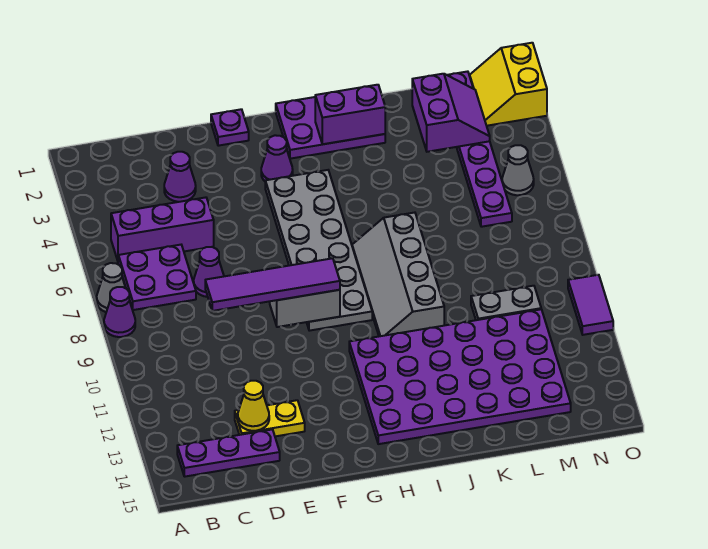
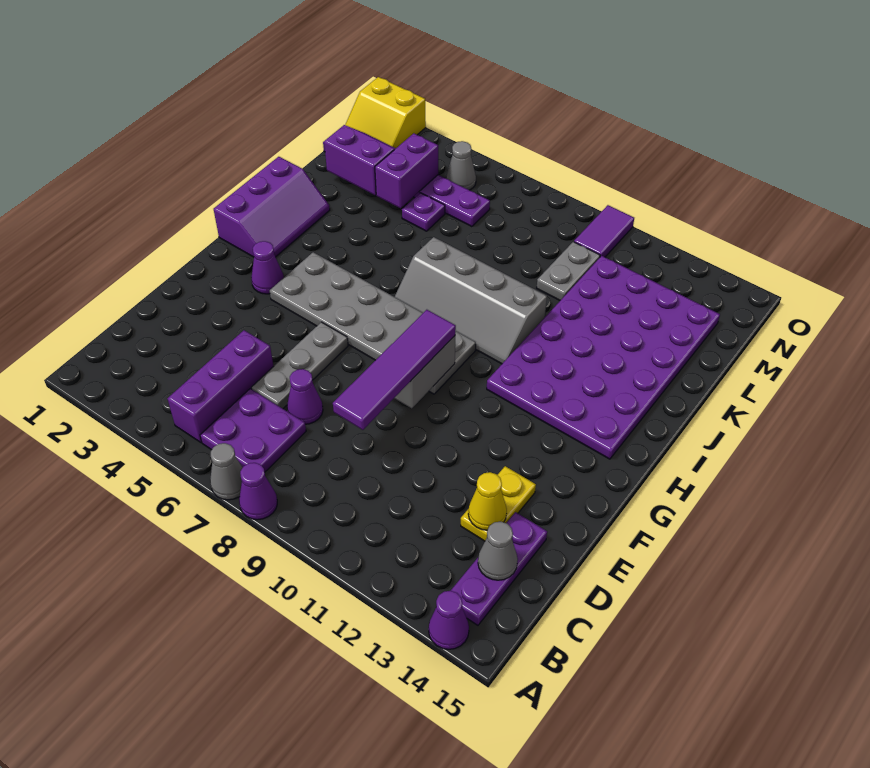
none -> grey cone C14 level 2
purple cone D3 level 1 -> purple cone A14 level 1
none -> grey plate D6:F6 level 1
purple plate F1 level 1 -> purple plate L5 level 1
purple plate H1:J2 level 1 -> purple slope H1:J2 level 1 top 1
purple brick I2:J2 level 2 -> purple brick L4:M4 level 2
purple tile O10:O11 level 1 -> purple tile N10:O10 level 1

